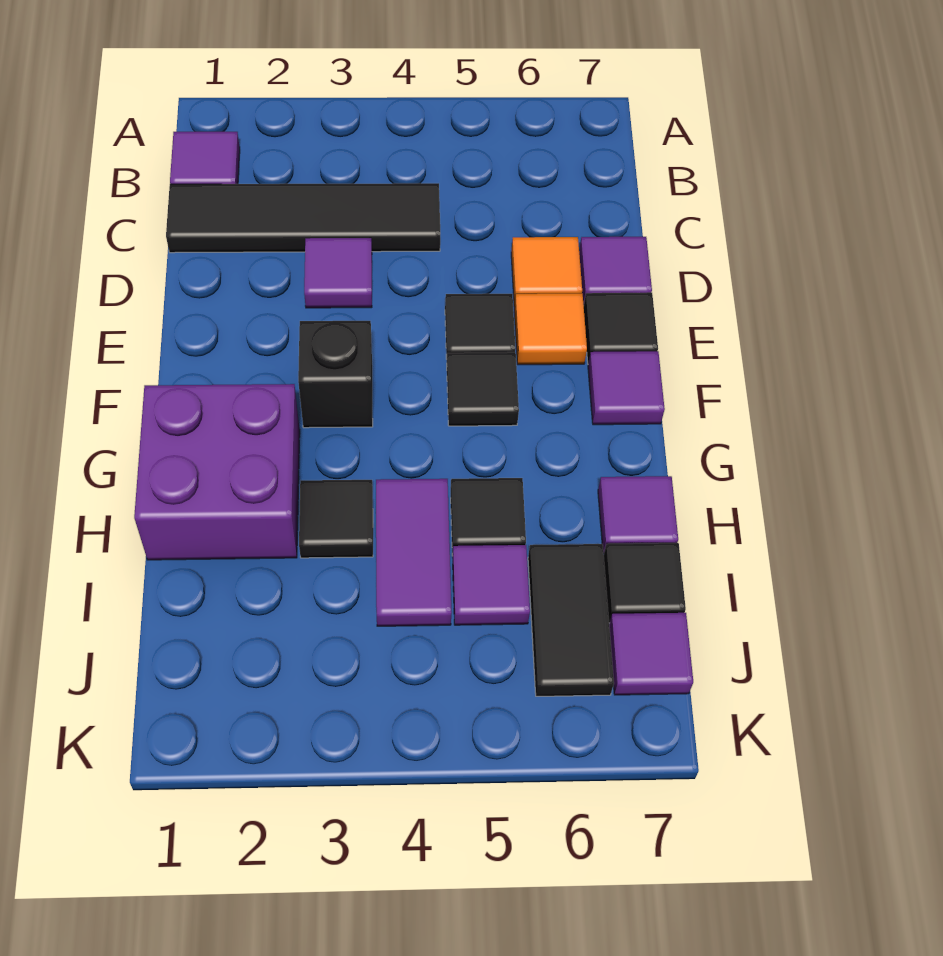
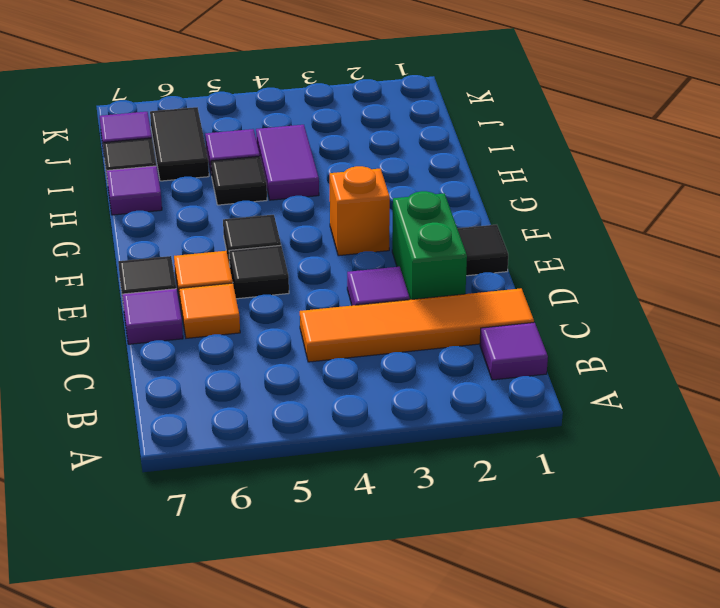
black tile C1:C4 level 1 -> orange tile C1:C4 level 1
none -> green brick D2:E2 level 1
black brick F3 level 1 -> orange brick F3 level 1
purple tile F7 level 1 -> none
purple brick G1:H2 level 1 -> none
black tile H3 level 1 -> black tile E1 level 1

